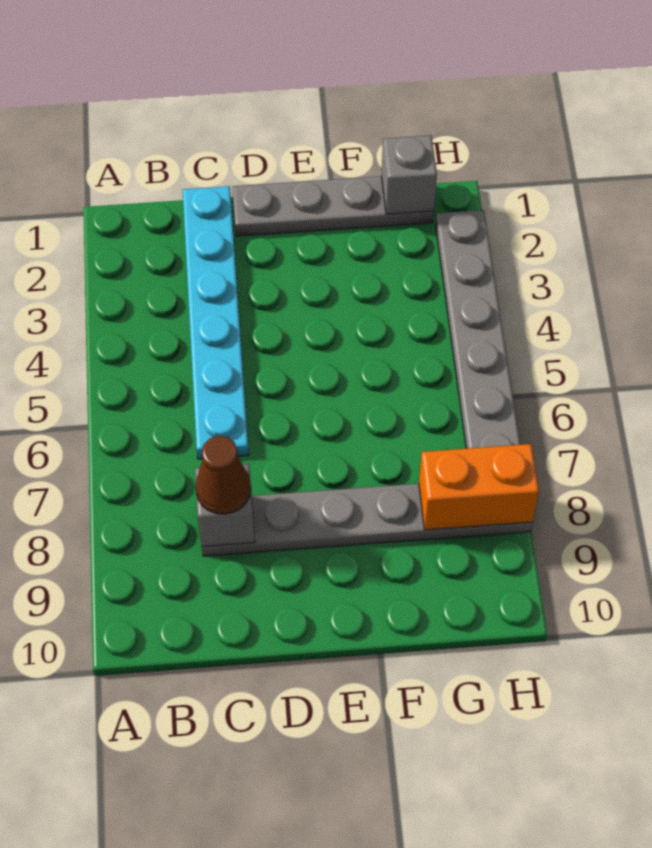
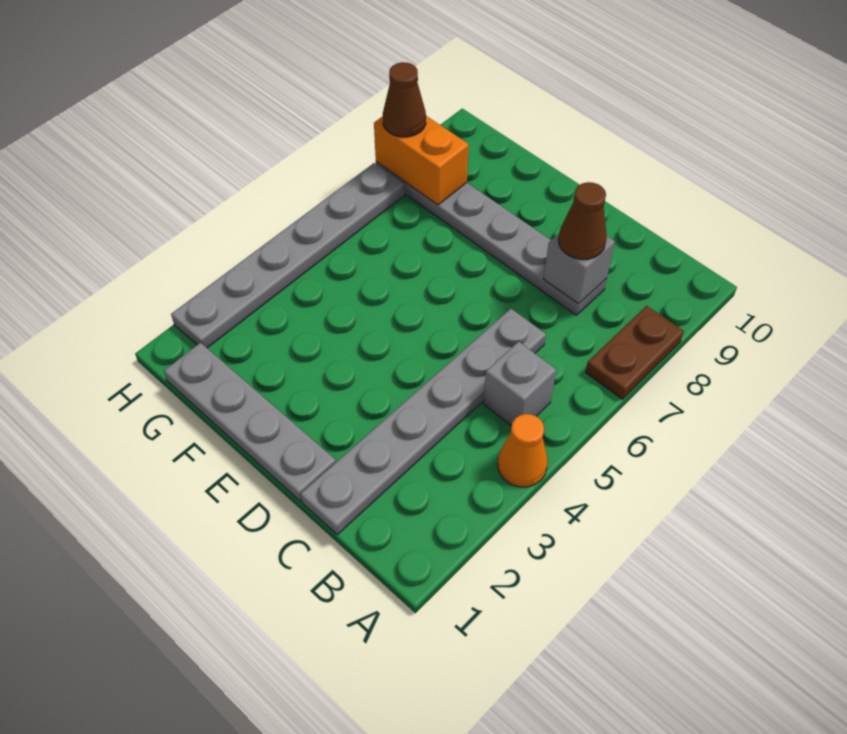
none -> orange cone A4 level 1
none -> brown plate A7:A8 level 1
cyan plate C1:C6 level 1 -> grey plate C1:C6 level 1
grey brick G1 level 2 -> grey brick B5 level 1
none -> brown cone H8 level 3

